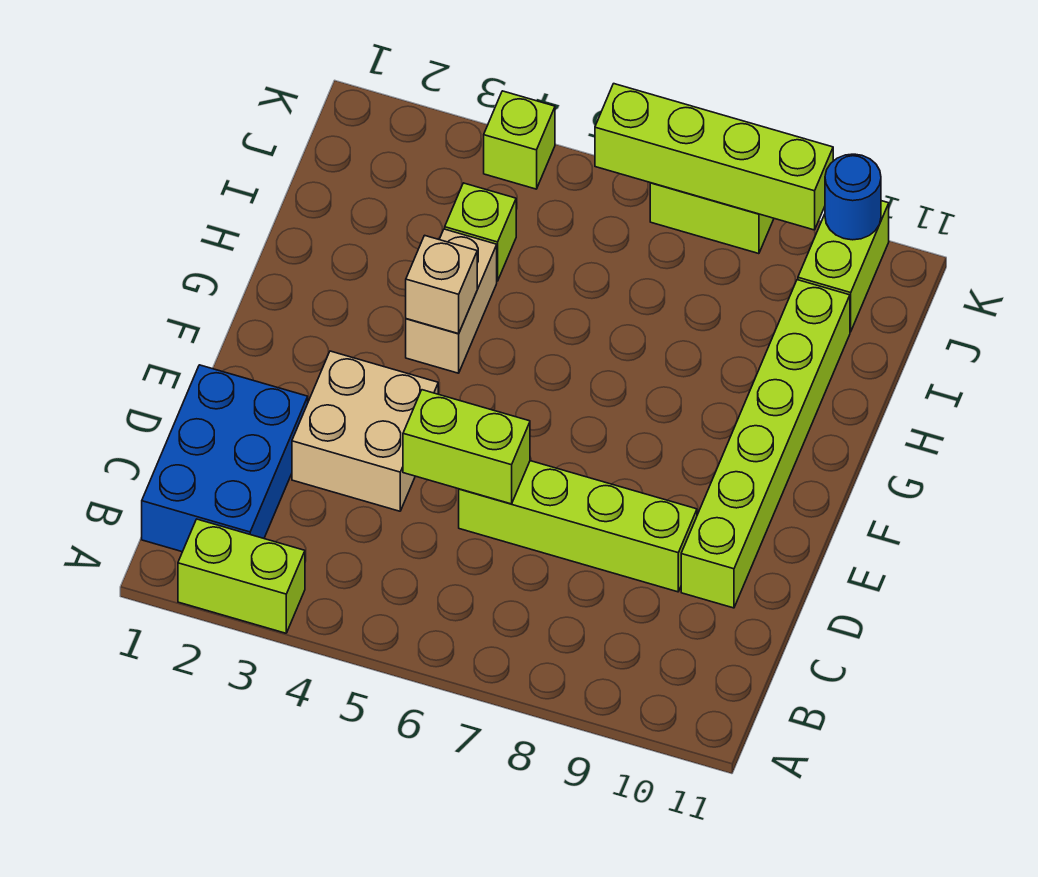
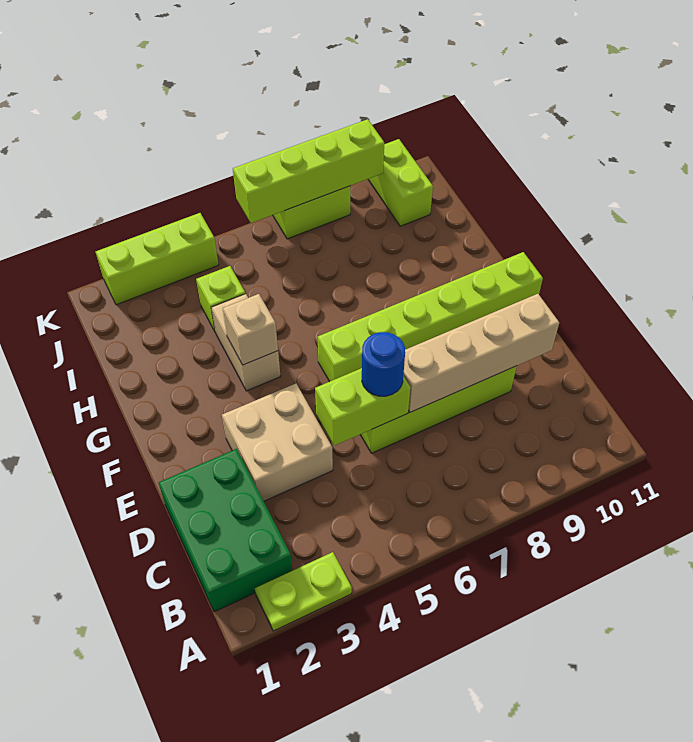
lime brick A2:A3 level 1 -> lime plate A2:A3 level 1
blue brick B1:D2 level 1 -> green brick B1:D2 level 1
none -> tan brick D7:D10 level 2
lime brick D10:I10 level 1 -> lime brick F6:F11 level 1
lime brick K4 level 1 -> lime brick K2:K4 level 1
blue round brick K10 level 2 -> blue round brick D6 level 3

